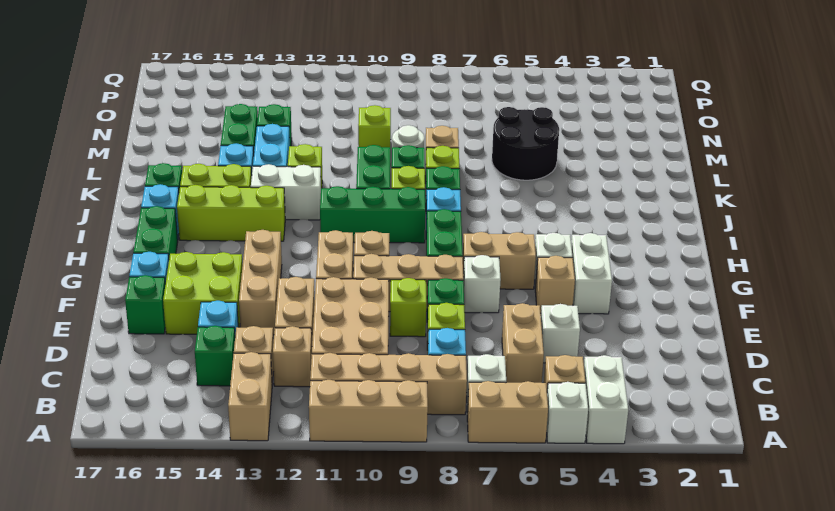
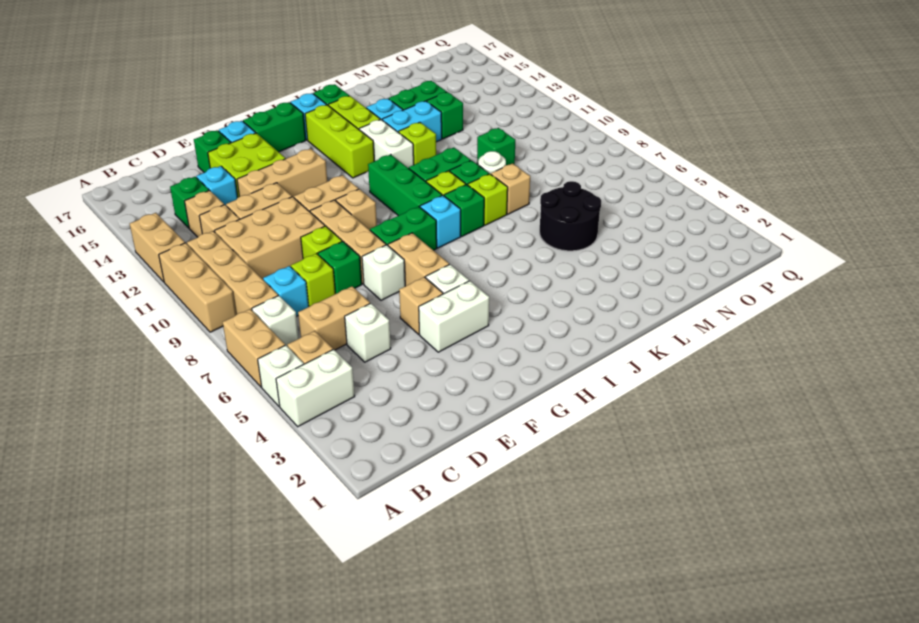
tan brick A13:B13 level 1 -> tan brick A12:A13 level 1
lime brick M10 level 1 -> green brick M10 level 1

